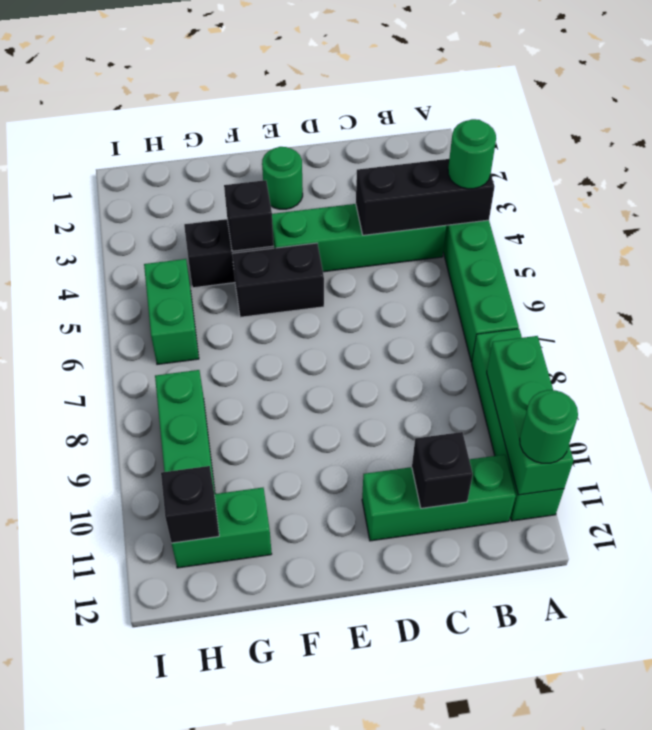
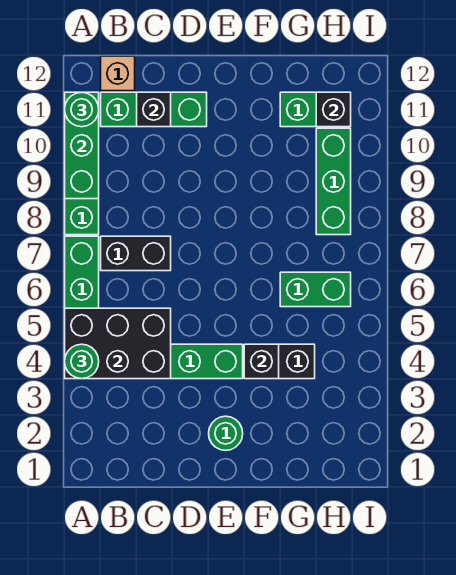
black brick A4:C4 level 2 -> black brick A4:C5 level 2
none -> tan brick B12 level 1
black brick E5:F5 level 1 -> black brick B7:C7 level 1
green brick H5:H6 level 1 -> green brick G6:H6 level 1

